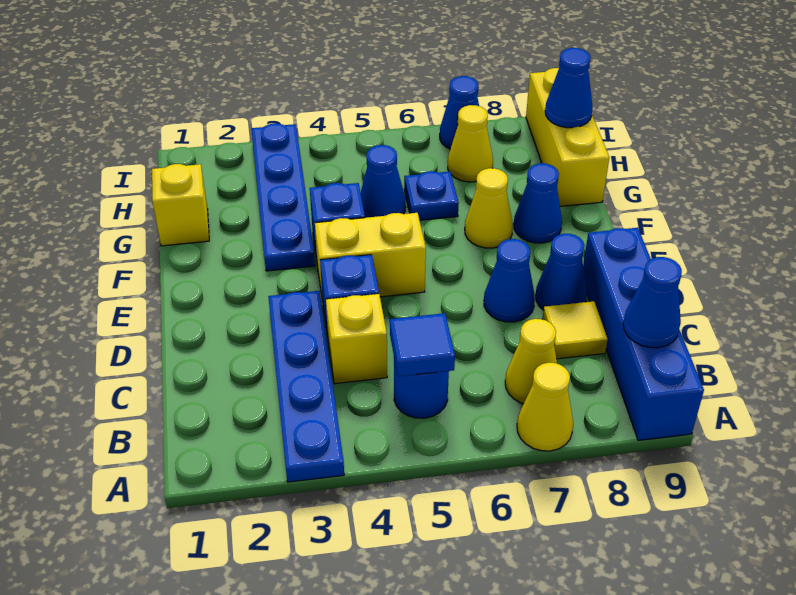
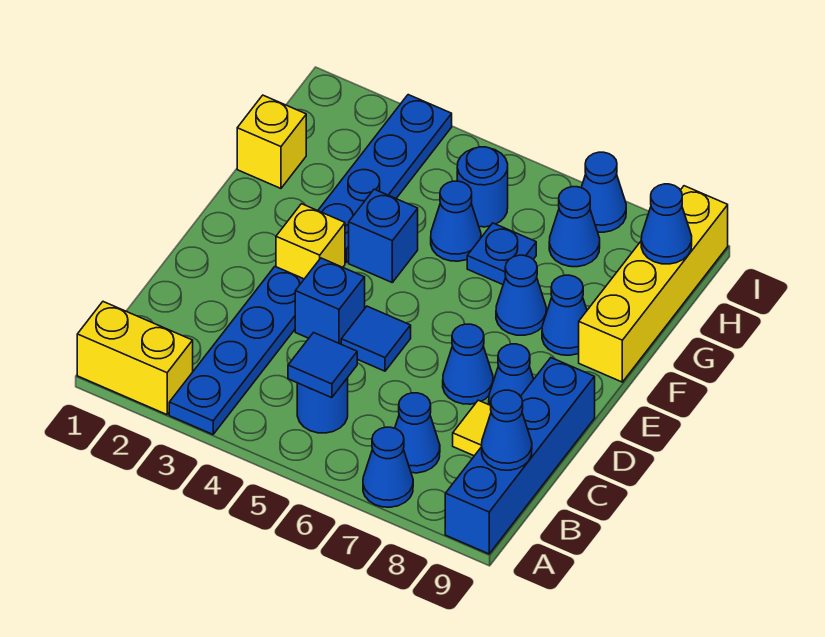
yellow cone A7 level 1 -> blue cone A7 level 1
yellow cone B7 level 1 -> blue cone B7 level 1
yellow brick C4 level 1 -> yellow brick E3 level 1
none -> blue tile D5 level 1
yellow brick E4:E5 level 1 -> yellow brick A1:A2 level 1
yellow cone F7 level 1 -> blue cone F7 level 1
yellow brick G9:I9 level 1 -> yellow brick F9:I9 level 1
none -> blue round brick H5 level 1
yellow cone H7 level 1 -> blue cone H7 level 1

